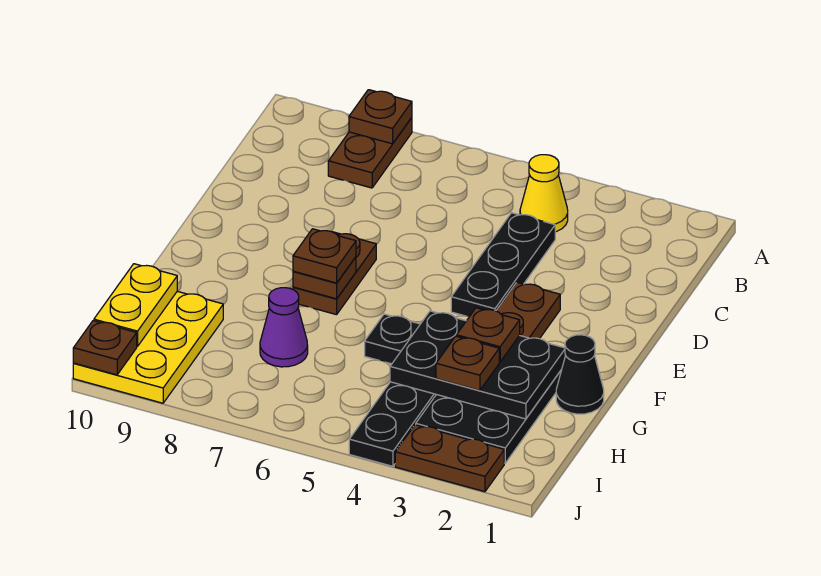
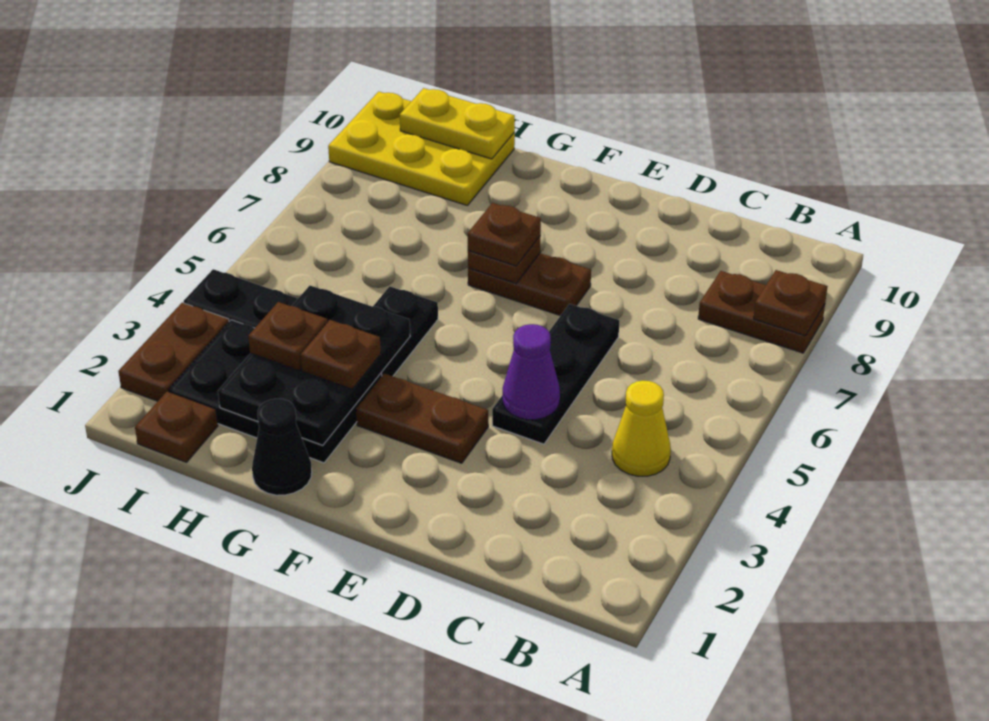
black plate C4:E4 level 1 -> black plate D4:D6 level 1
purple cone H7 level 1 -> purple cone D4 level 2
brown plate J10 level 2 -> brown plate I1 level 1

